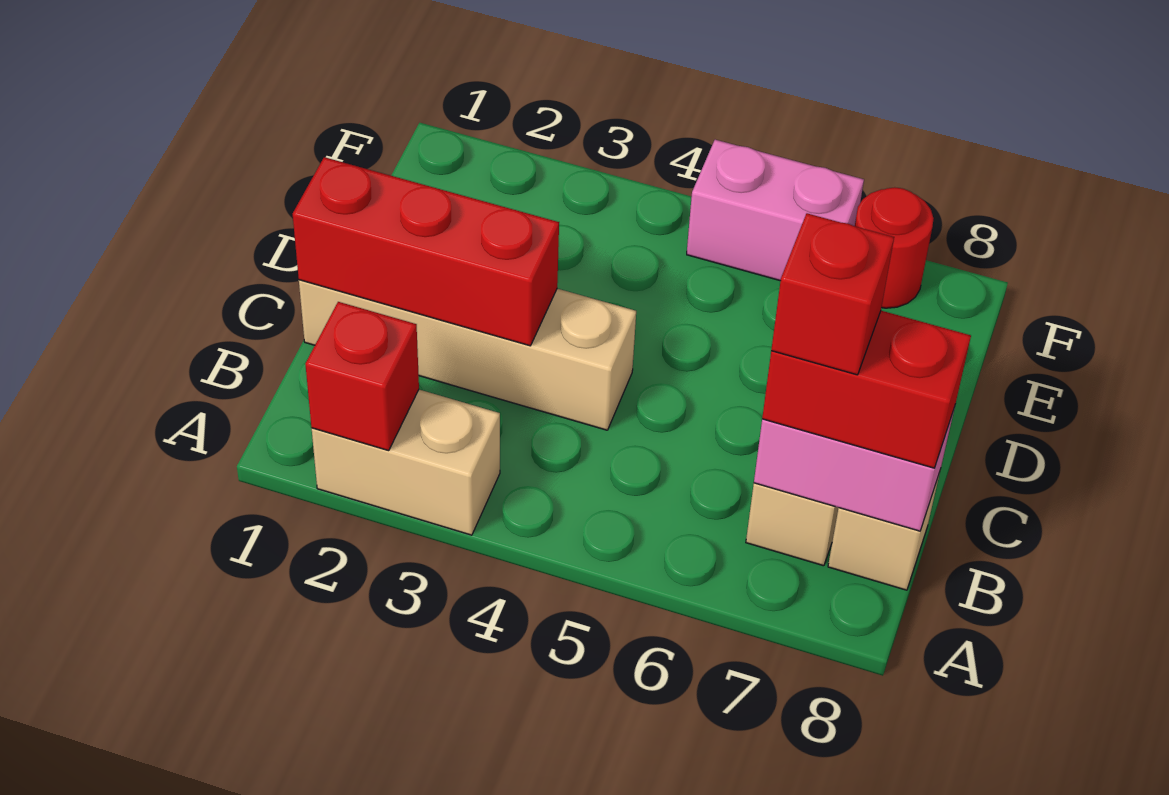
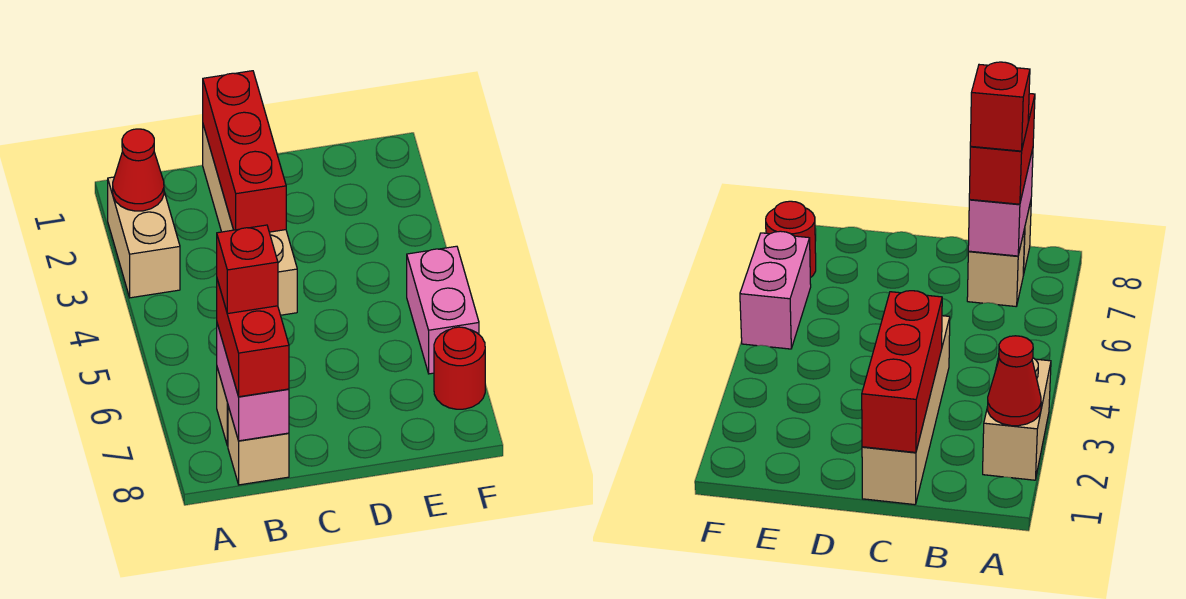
red brick A2 level 2 -> red cone A2 level 2

